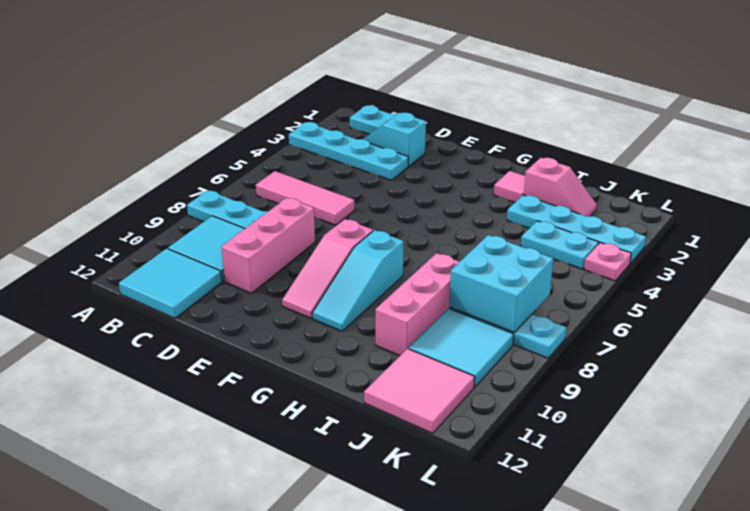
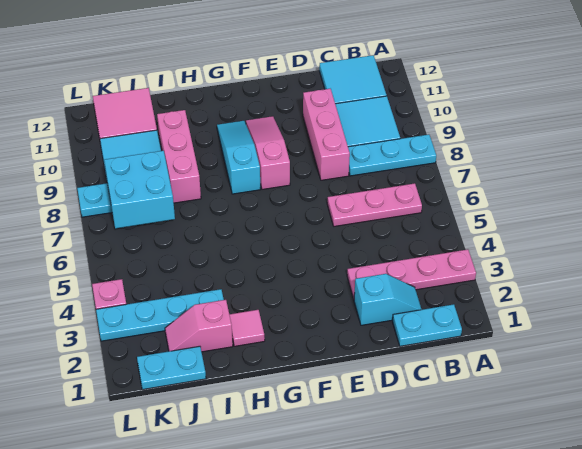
cyan plate A3:D3 level 1 -> pink plate A3:D3 level 1
pink tile B6:D6 level 1 -> pink plate B6:D6 level 1
cyan plate J4:K4 level 1 -> cyan plate J1:K1 level 1

